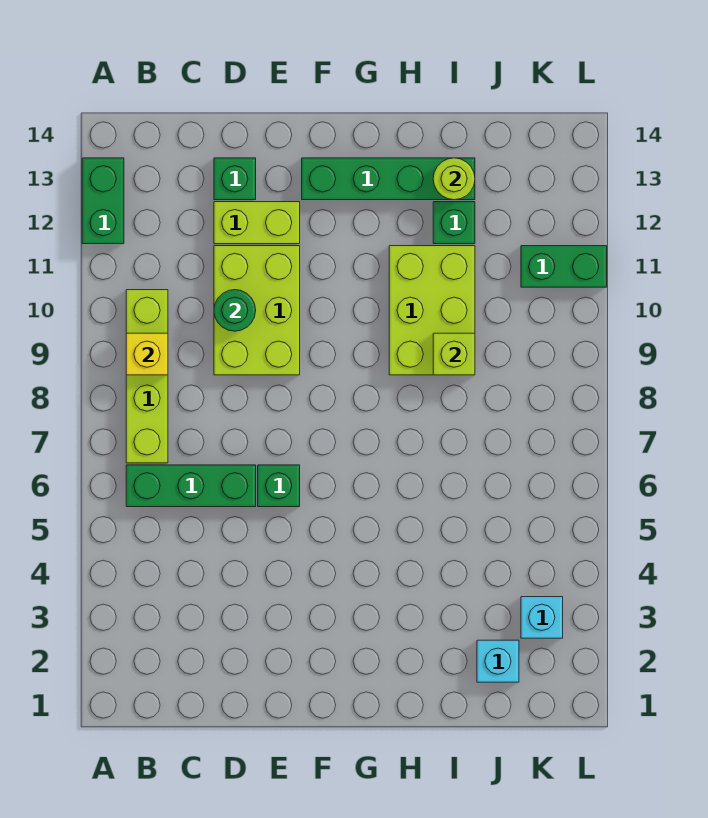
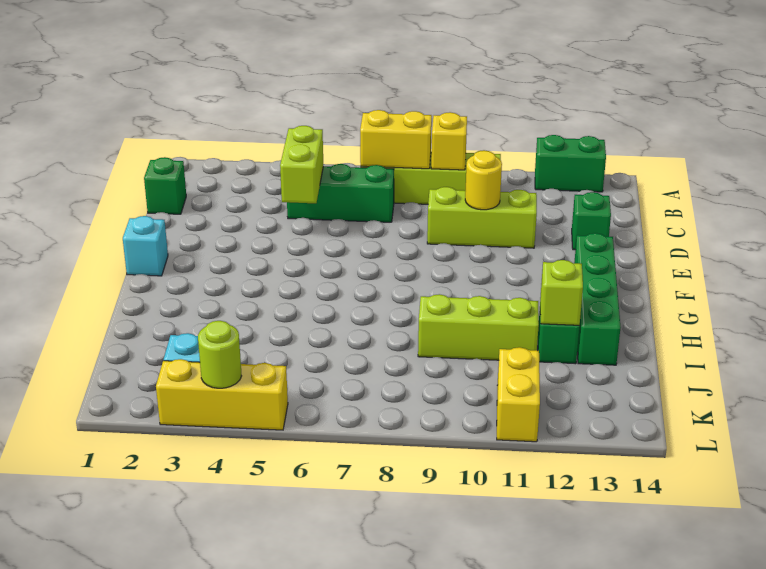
green brick B6:D6 level 1 -> green brick C5:C7 level 1
none -> yellow brick B7:B8 level 2
lime brick D9:E11 level 1 -> lime brick D9:D11 level 1
green round brick D10 level 2 -> yellow round brick D10 level 2
lime brick D12:E12 level 1 -> lime brick C5:D5 level 2
green brick E6 level 1 -> green brick C1 level 1
lime brick H9:I11 level 1 -> lime brick I9:I11 level 1
lime brick I9 level 2 -> lime brick I12 level 2
lime round brick I13 level 2 -> lime round brick L4 level 2
cyan brick J2 level 1 -> cyan brick F1 level 1
green brick K11:L11 level 1 -> yellow brick K11:L11 level 1
none -> yellow brick L3:L5 level 1

